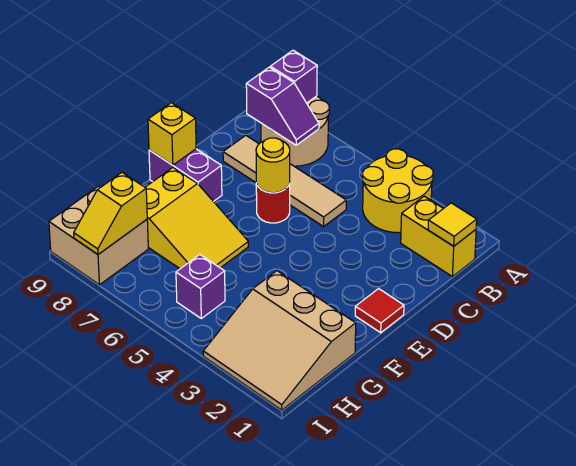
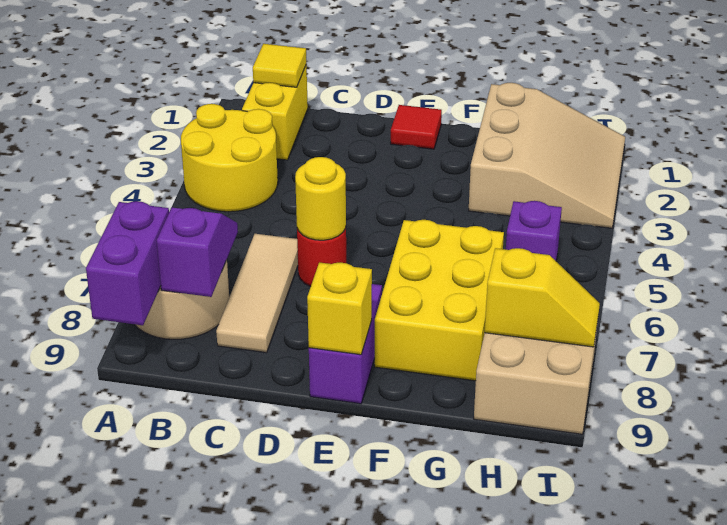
purple brick A8 level 2 -> purple brick A8:A9 level 2
tan tile C5:C8 level 1 -> tan tile C6:C8 level 1
yellow slope F6:G8 level 1 top 8 -> yellow brick F6:G8 level 1

